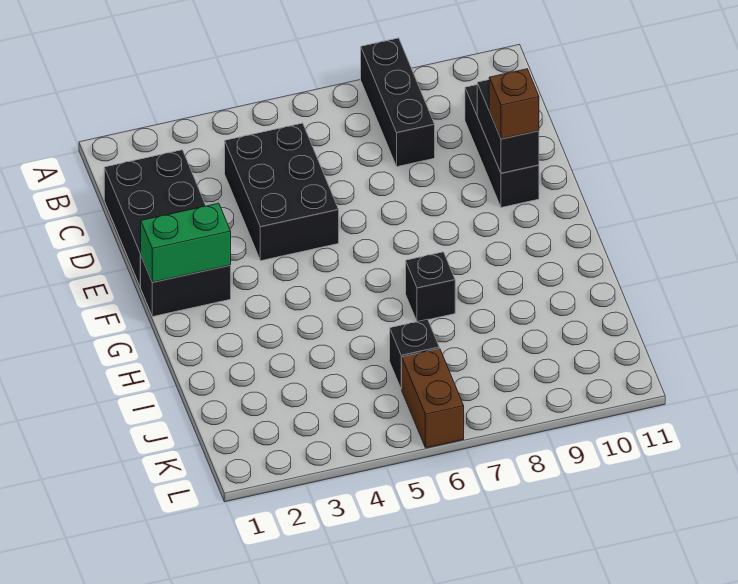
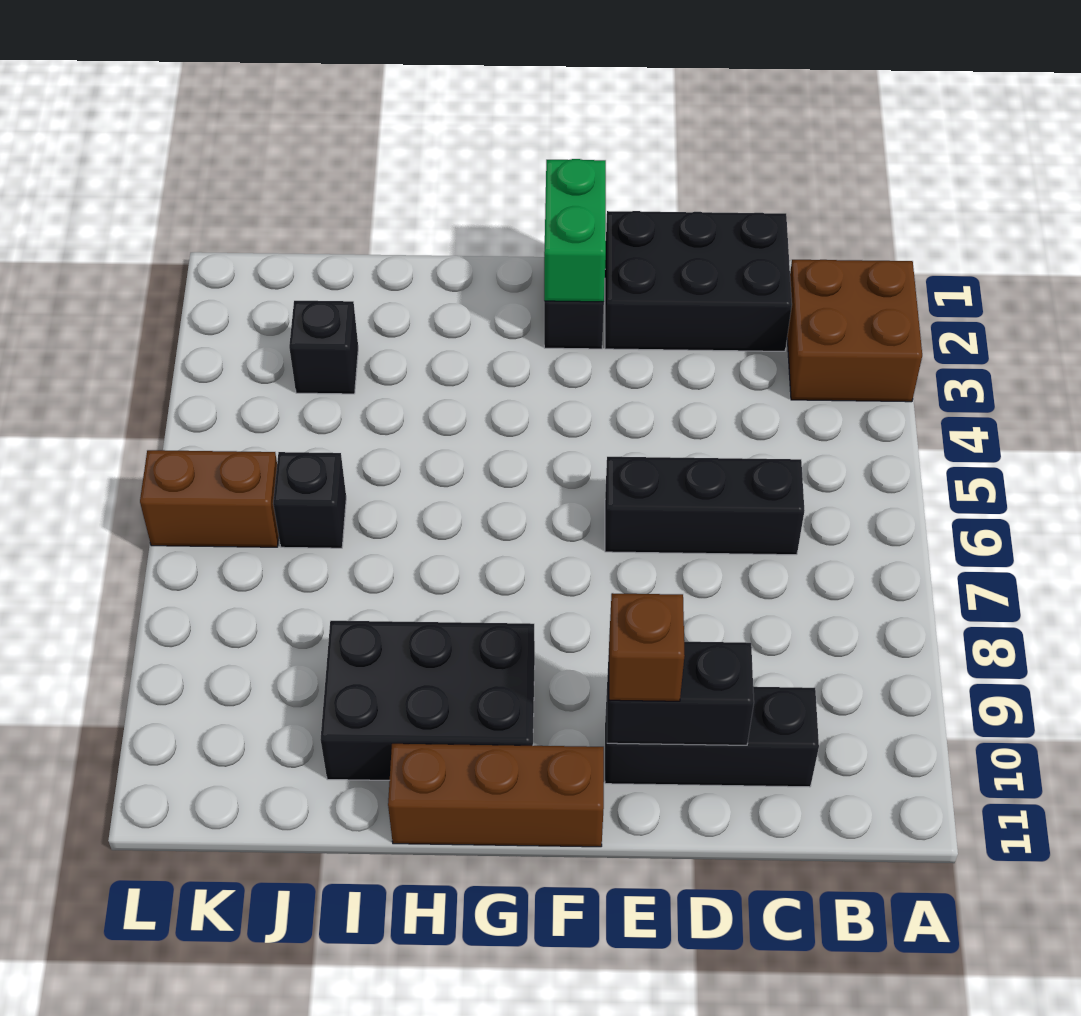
none -> brown brick A2:B3 level 1
black brick A8:C8 level 1 -> black brick C6:E6 level 1
black brick C4:E5 level 1 -> black brick G9:I10 level 1
none -> brown brick F11:H11 level 1
black brick H7 level 1 -> black brick J3 level 1

